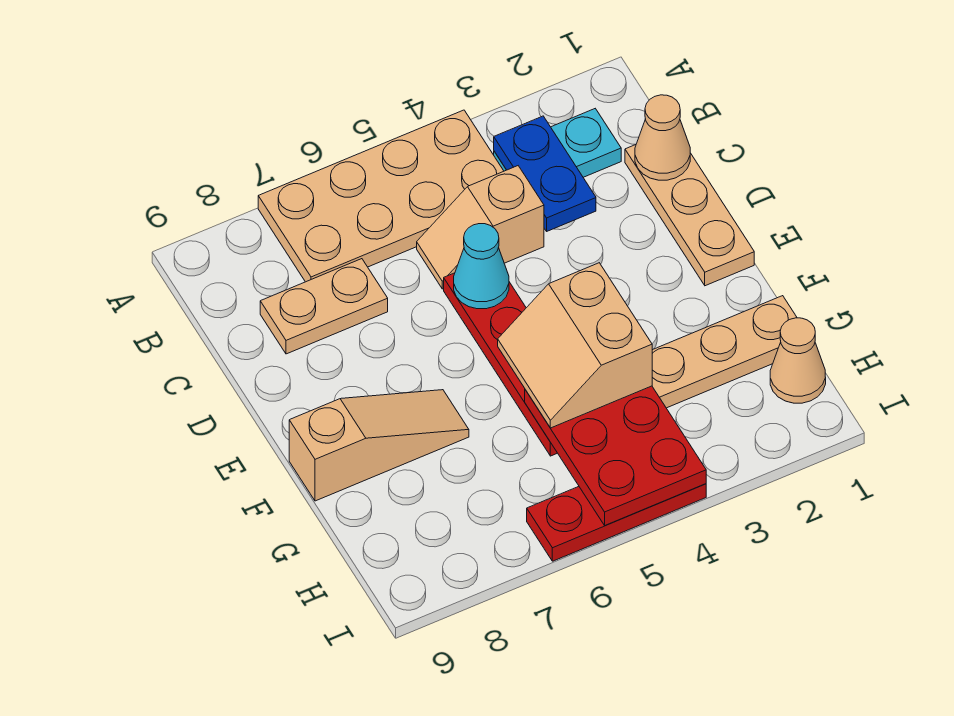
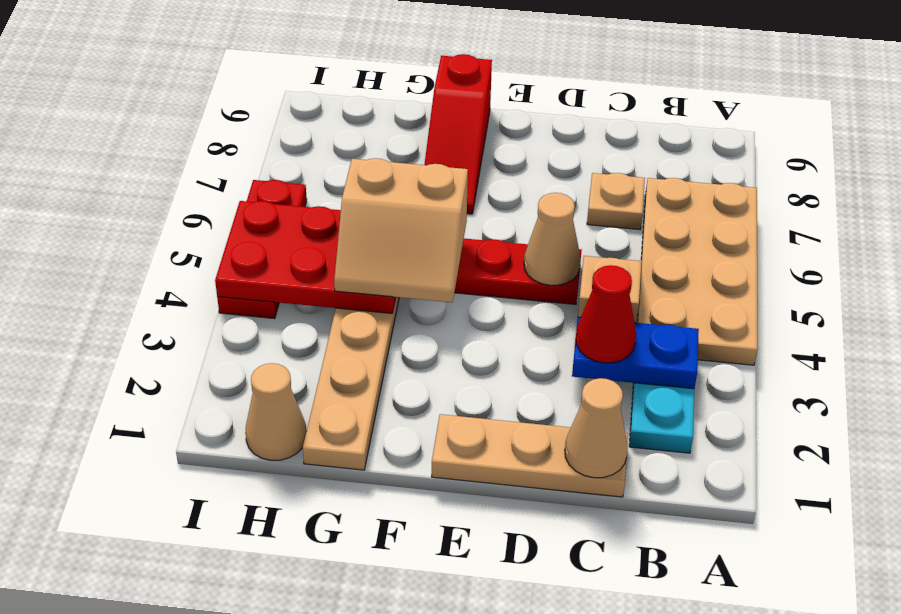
none -> red cone C3 level 3
tan plate C7:C8 level 1 -> tan plate C7 level 1
cyan cone D5 level 2 -> tan cone D5 level 2
tan slope F4:G5 level 3 top 4 -> tan slope F4:G5 level 3 top 5
tan slope F7:F9 level 1 top 9 -> red slope F7:F9 level 1 top 9

